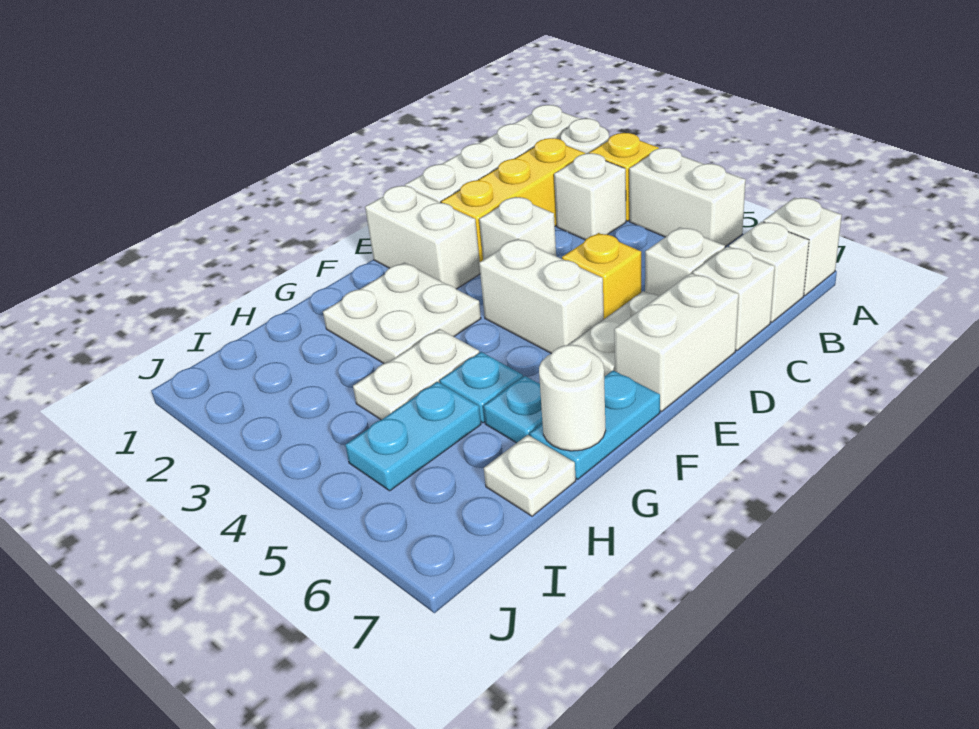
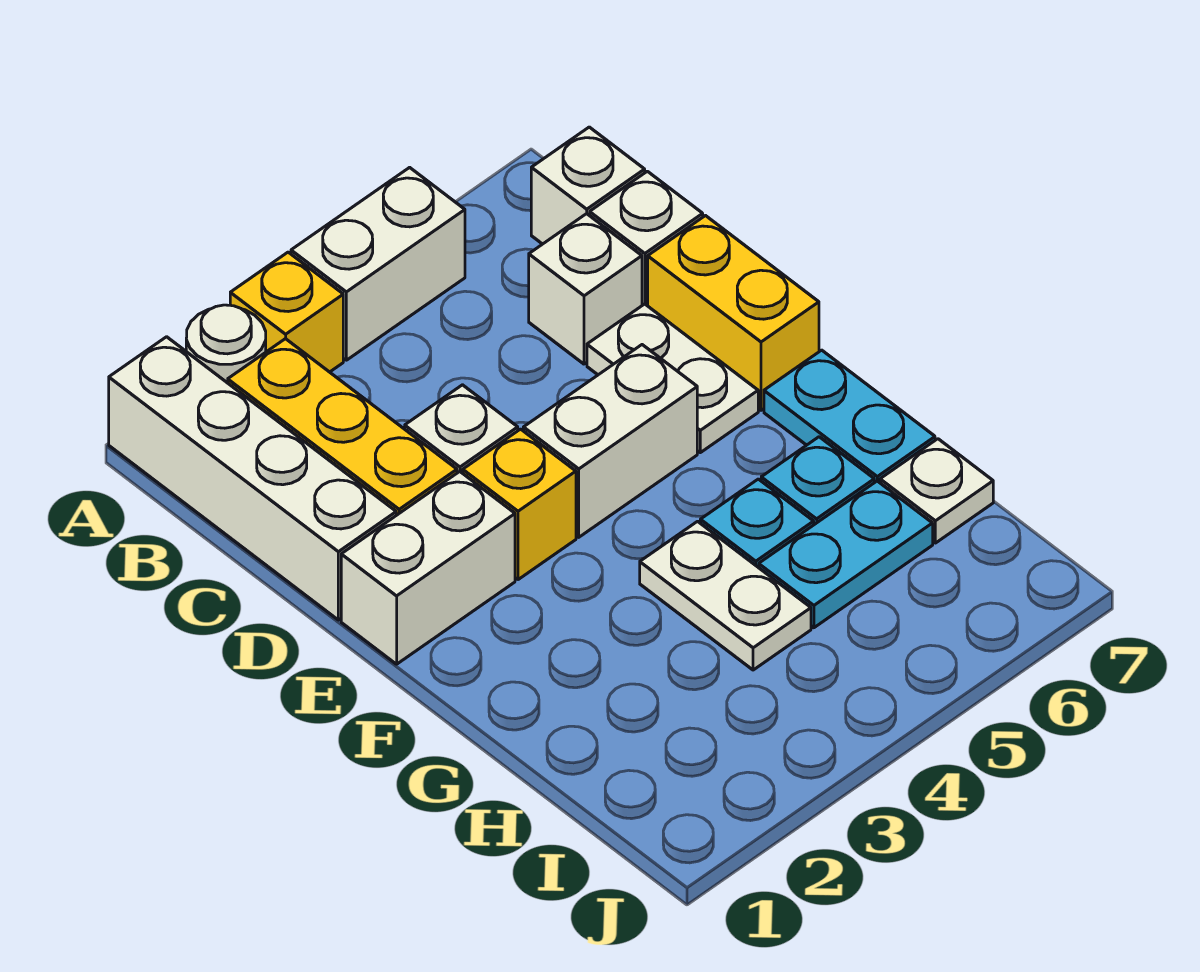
white brick A7 level 1 -> none
white brick B3 level 1 -> none
yellow brick D5 level 1 -> yellow brick E3 level 1
white brick D7:E7 level 1 -> yellow brick D7:E7 level 1
white plate F2:G3 level 1 -> none
white round brick G7 level 2 -> none
cyan plate H5:I5 level 1 -> cyan plate H5:H6 level 1

